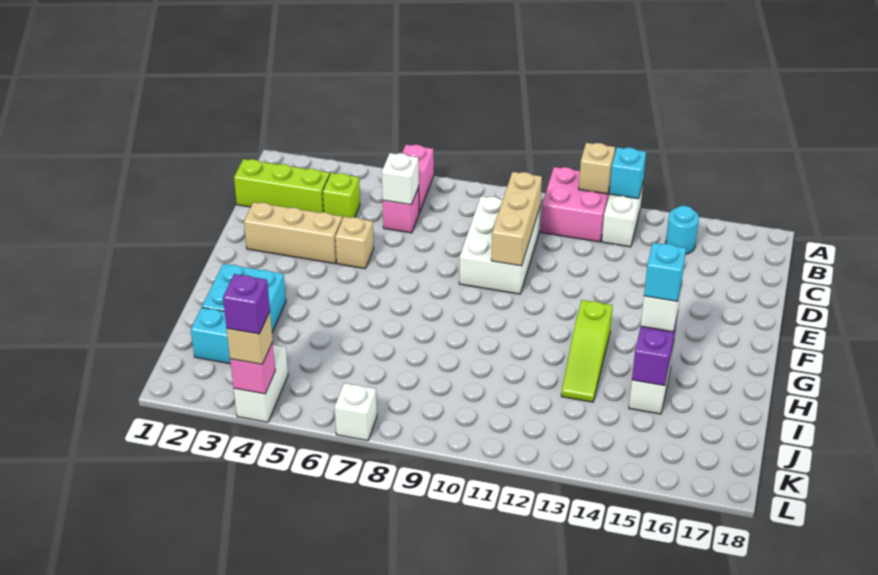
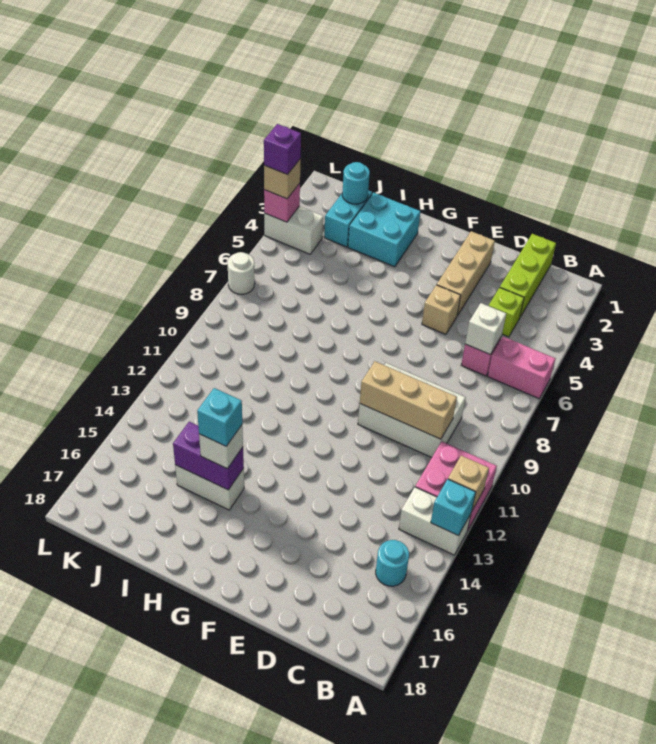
lime slope G13:I13 level 1 top G -> none
none -> cyan round brick J2 level 2
white brick L7 level 1 -> white round brick L7 level 1

